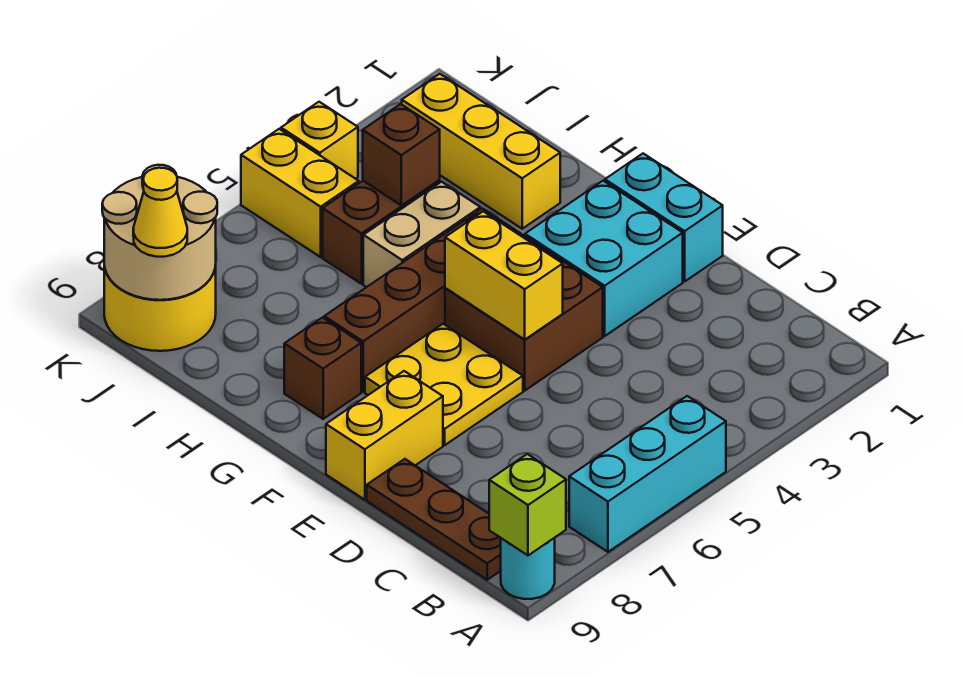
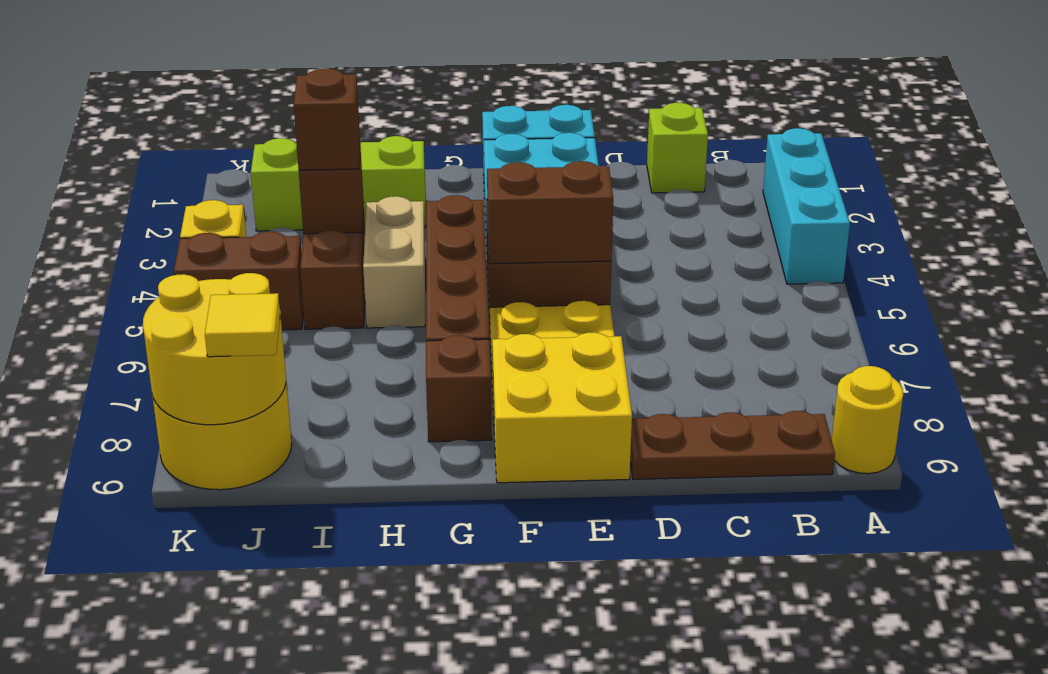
cyan brick A5:A7 level 1 -> cyan brick A2:A4 level 1
cyan round brick A9 level 1 -> yellow round brick A9 level 1
lime brick A9 level 2 -> lime brick C1 level 1
yellow brick E5:F5 level 2 -> brown brick E5:F5 level 2
yellow brick E8:E9 level 1 -> yellow brick E8:F9 level 1
yellow brick H2:J2 level 1 -> lime brick H2:J2 level 1
none -> brown brick I4 level 3
yellow brick J5:K5 level 1 -> brown brick J5:K5 level 1
tan round brick J8:K9 level 2 -> yellow round brick J8:K9 level 2
yellow cone J9 level 3 -> yellow tile J9 level 3

